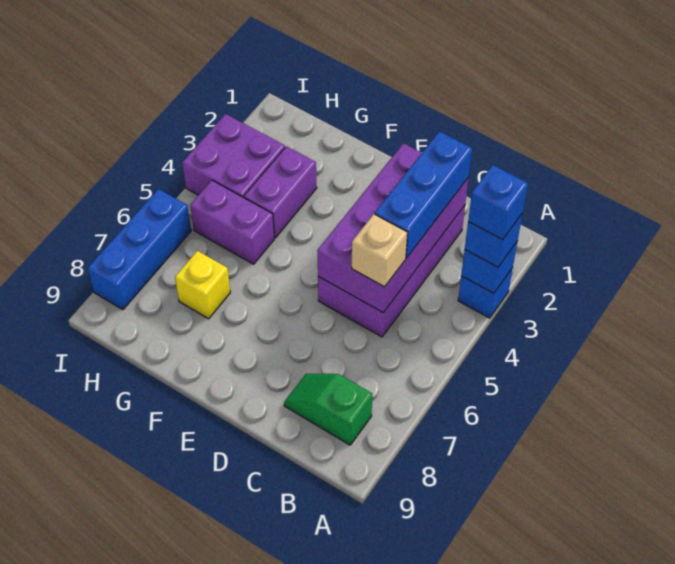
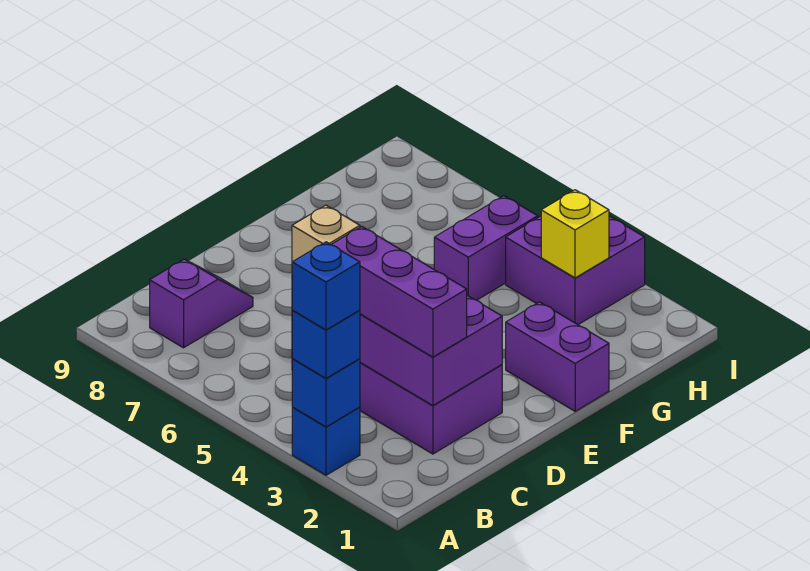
green slope B8:C8 level 1 top B -> purple slope B8:C8 level 1 top B
blue brick C2:C4 level 3 -> purple brick C2:C4 level 3
purple brick G3:G4 level 1 -> purple brick F1:F2 level 1
yellow brick G7 level 1 -> yellow brick H3 level 2
blue brick I6:I8 level 1 -> none

